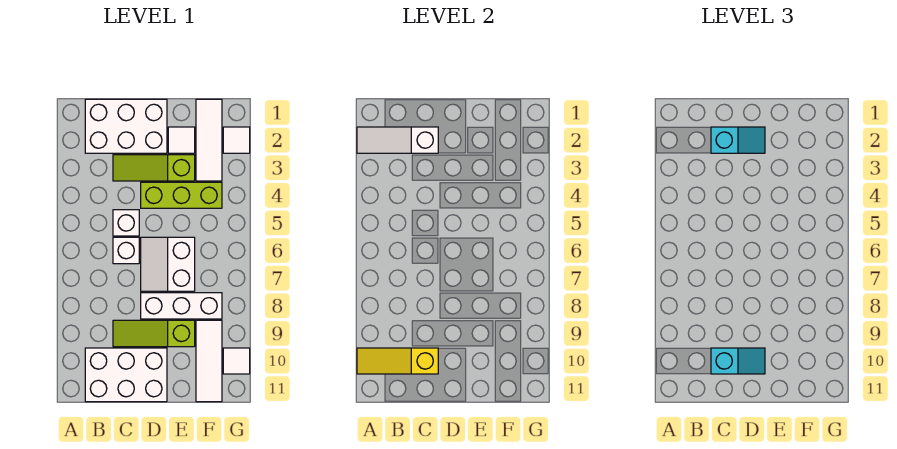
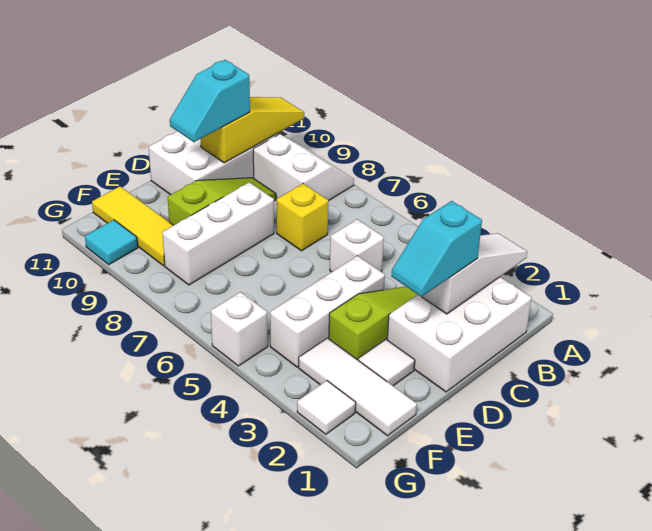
white brick C6 level 1 -> white brick G5 level 1
none -> yellow brick C7 level 1
lime brick D4:F4 level 1 -> white brick D4:F4 level 1
white slope D6:E7 level 1 top E -> white slope A8:B9 level 1 top B
white tile F9:F11 level 1 -> yellow tile F9:F11 level 1
white tile G10 level 1 -> cyan tile G10 level 1

